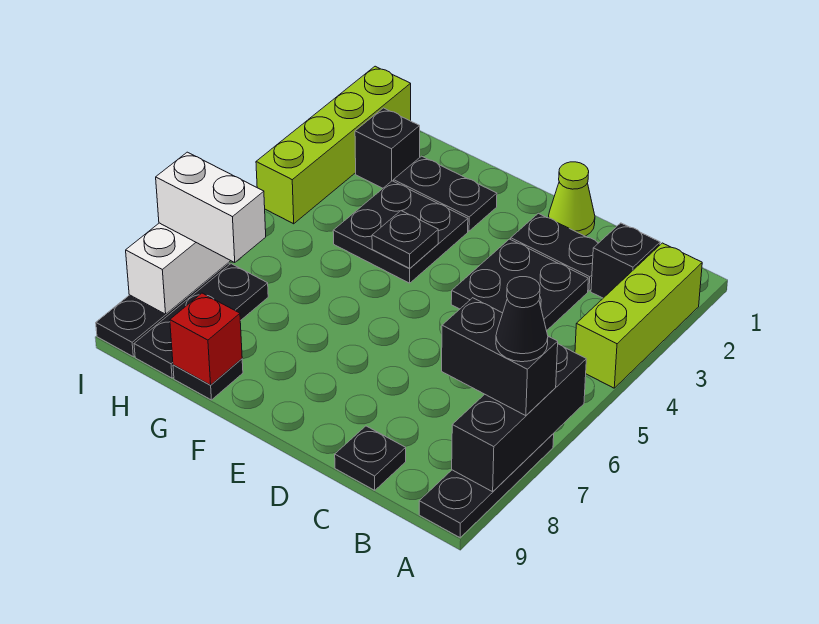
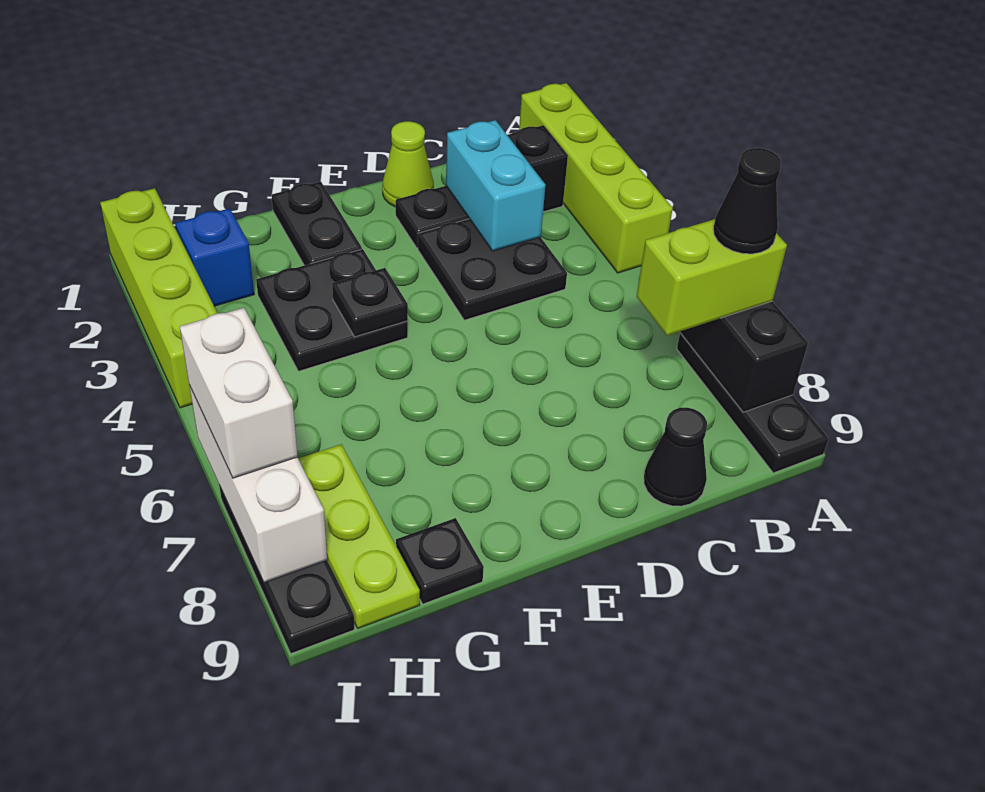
lime brick A2:A4 level 1 -> lime brick A1:A4 level 1
black brick A7:B7 level 3 -> lime brick A7:B7 level 3
none -> cyan brick C2:C3 level 2
black plate C9 level 1 -> black cone C9 level 1
black plate F2:G2 level 1 -> black plate F1:F2 level 1
red brick G9 level 2 -> none
black brick H2 level 1 -> blue brick H2 level 1
black plate H7:H9 level 1 -> lime plate H7:H9 level 1
white brick H7:I7 level 3 -> white brick I6:I7 level 3

